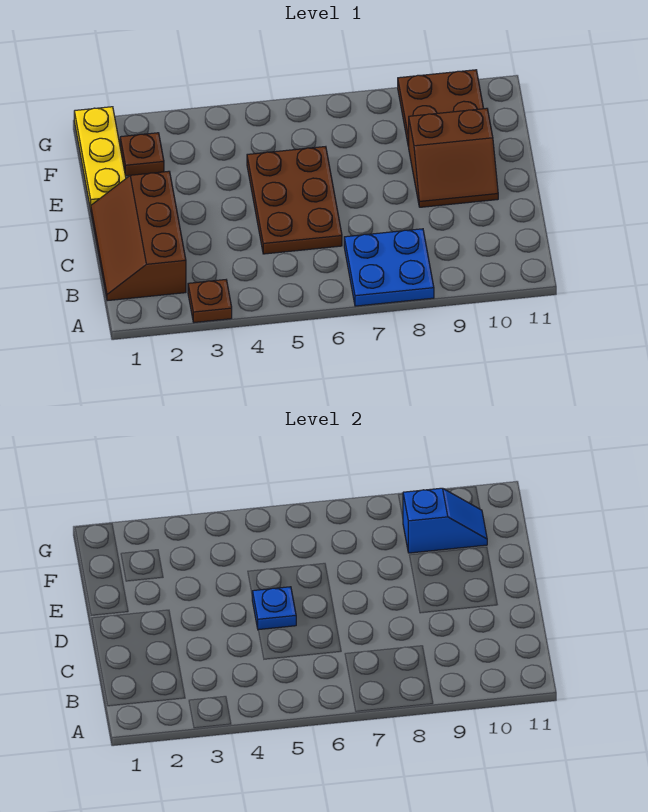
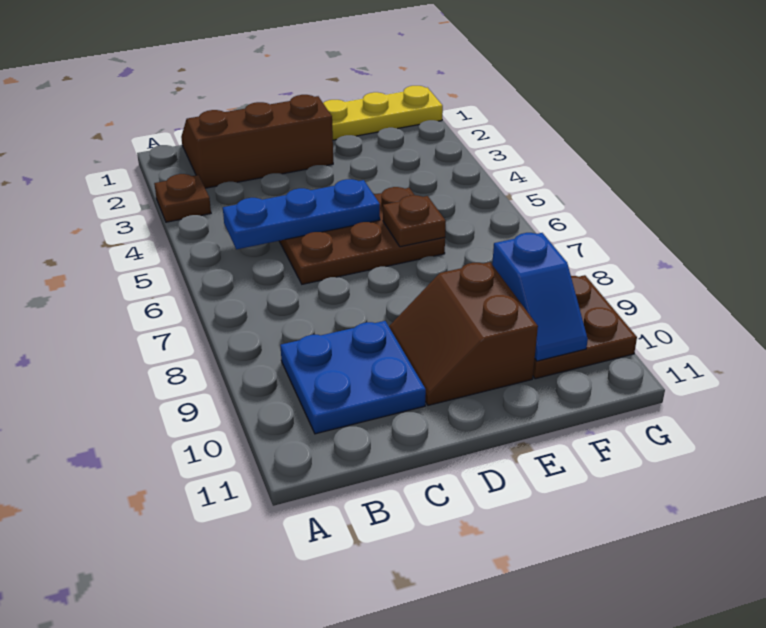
blue plate A7:B8 level 1 -> blue plate B9:C10 level 1
blue plate D5 level 2 -> blue plate B5:D5 level 2
brown plate F2 level 1 -> brown plate E6 level 2

